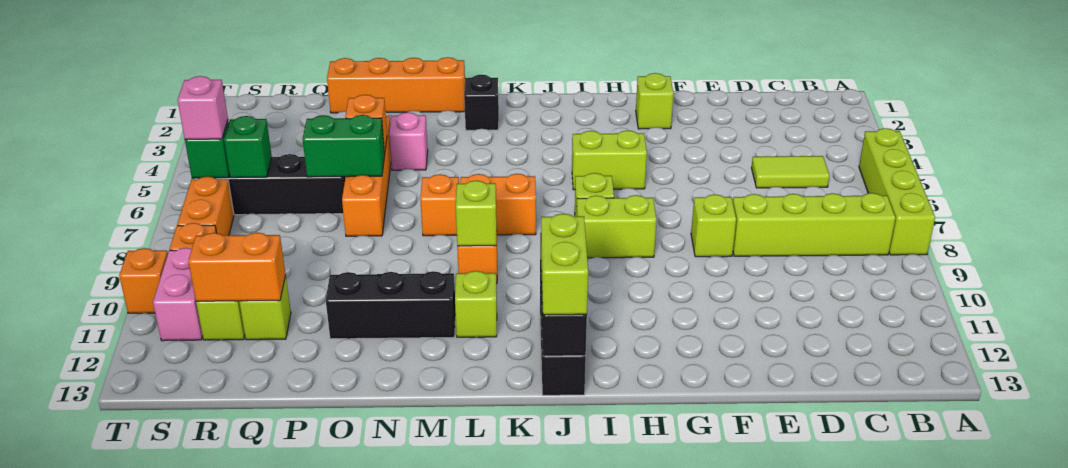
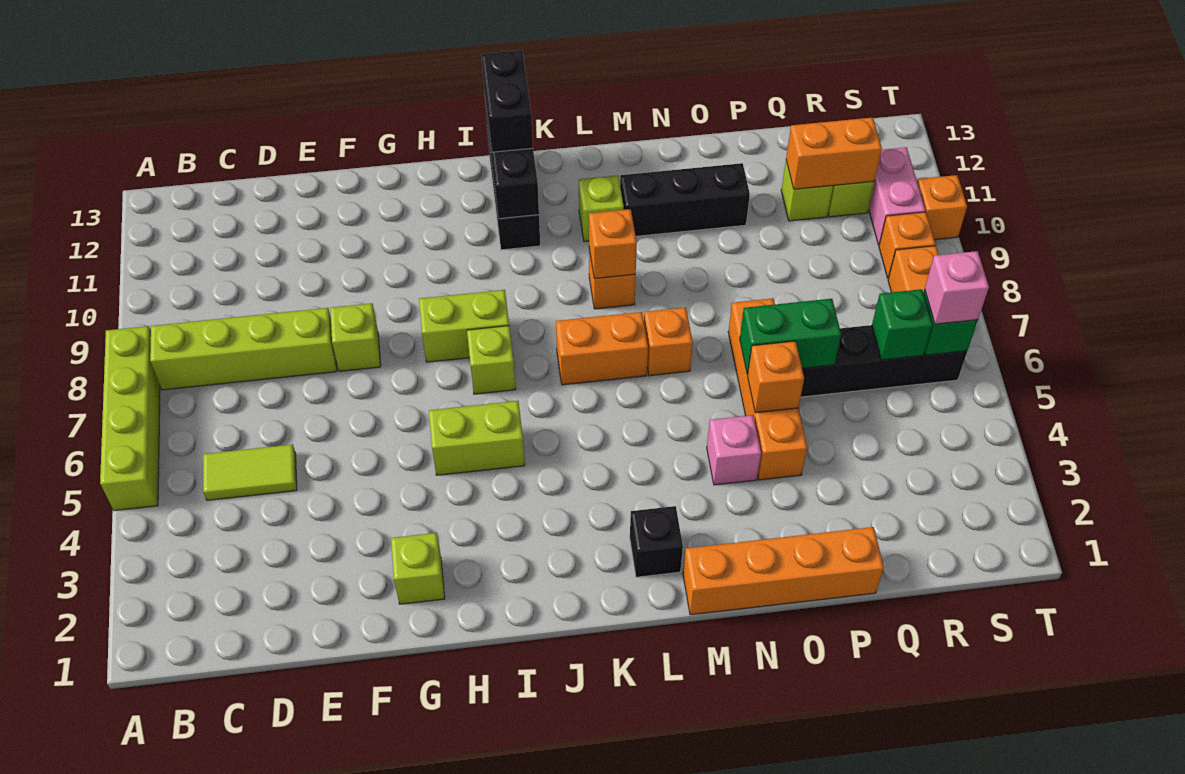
lime brick J12:J13 level 3 -> black brick J12:J13 level 3
lime brick L9 level 2 -> orange brick L9 level 2

